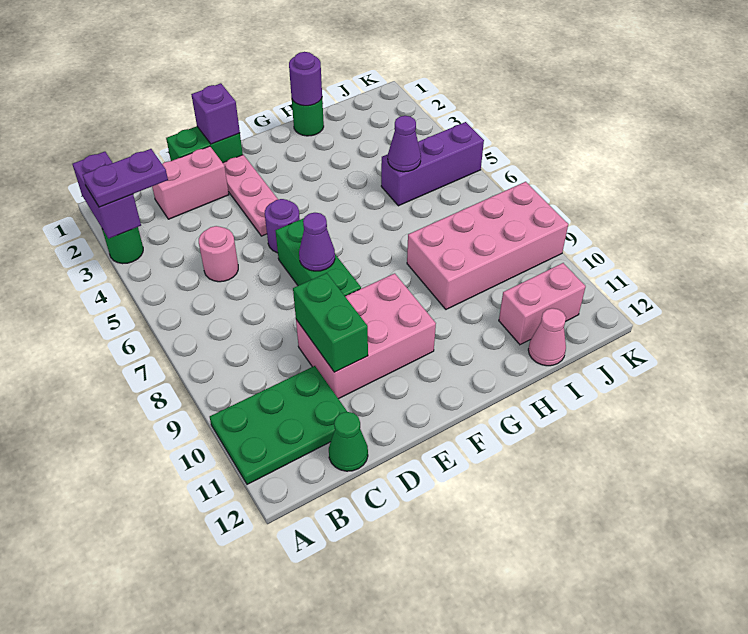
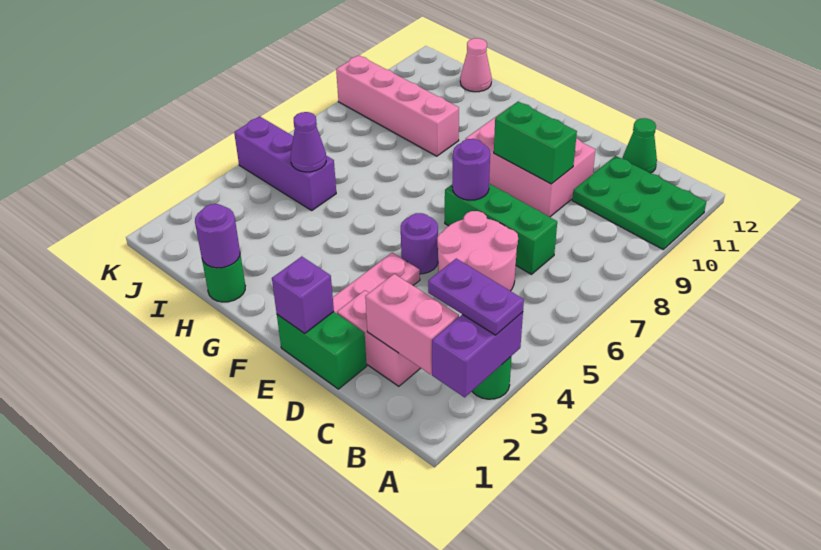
pink round brick C5 level 1 -> pink round brick C5:D6 level 1
green brick D9:D10 level 2 -> green brick D9:E9 level 2
green brick E6:E8 level 1 -> green brick C7:E7 level 1
purple cone E7 level 2 -> purple round brick E7 level 2
pink brick H8:K9 level 1 -> pink brick H9:K9 level 1
pink brick I11:J11 level 1 -> pink brick B2:C2 level 2

